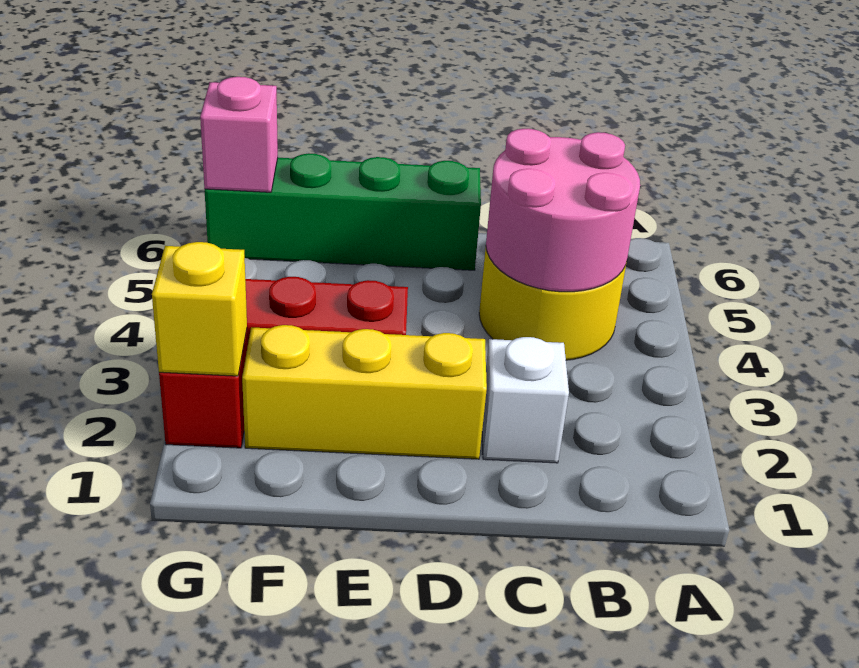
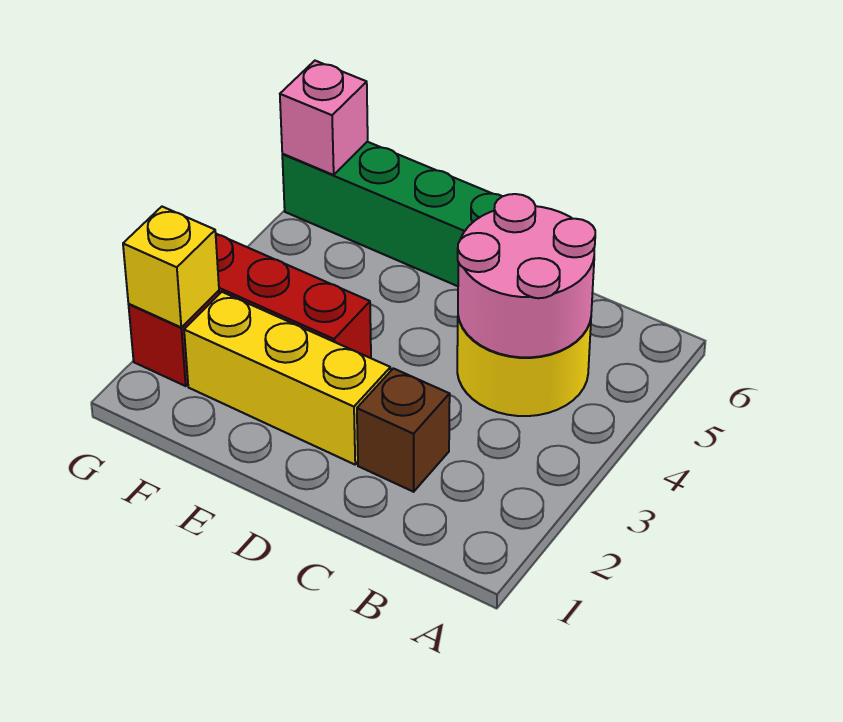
white brick C2 level 1 -> brown brick C2 level 1

